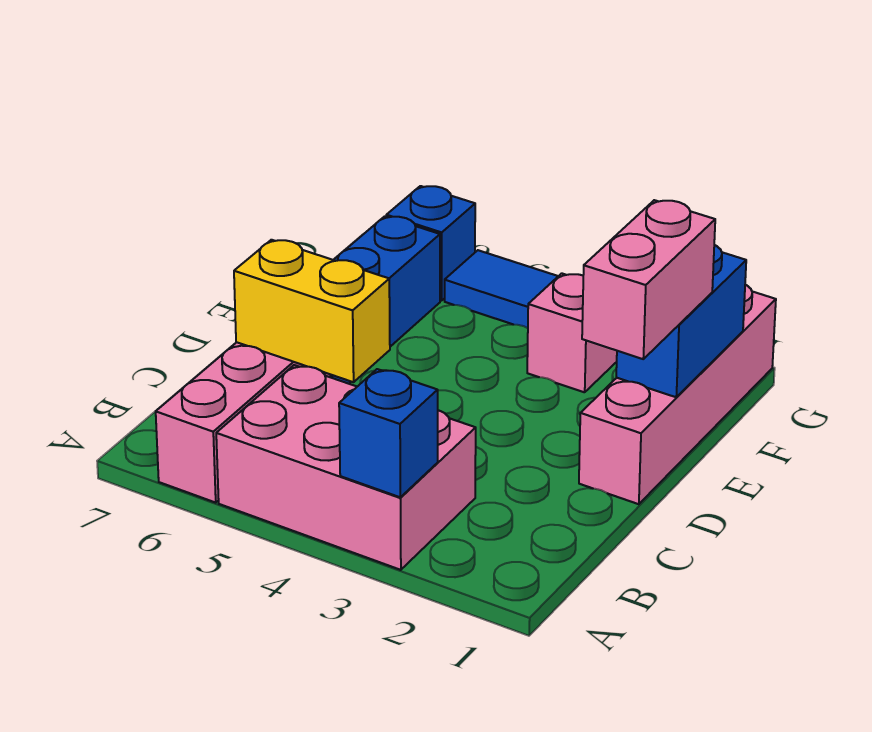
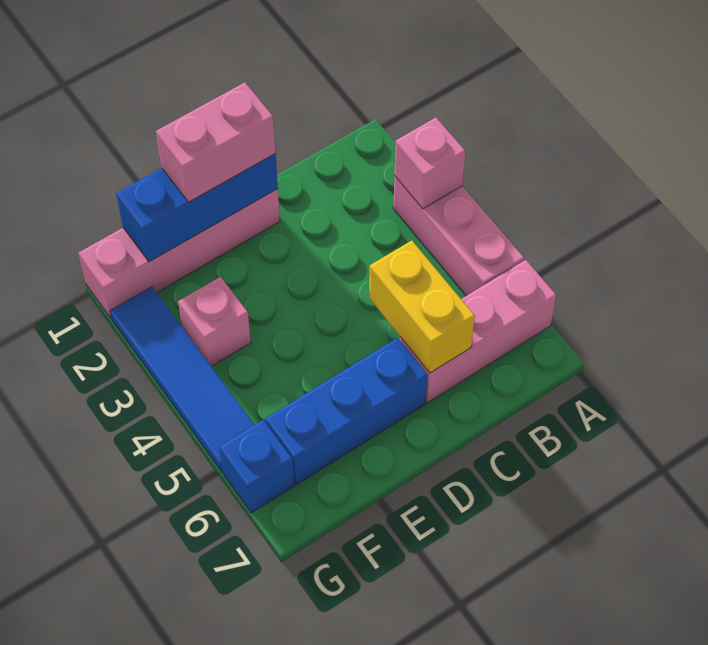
pink brick A3:B5 level 1 -> pink brick A3:A5 level 1
blue brick A3 level 2 -> pink brick A3 level 2
blue brick E1:F1 level 2 -> blue brick D1:F1 level 2

